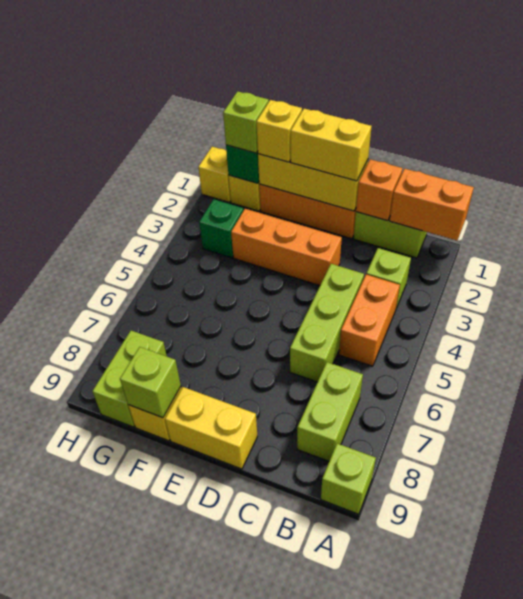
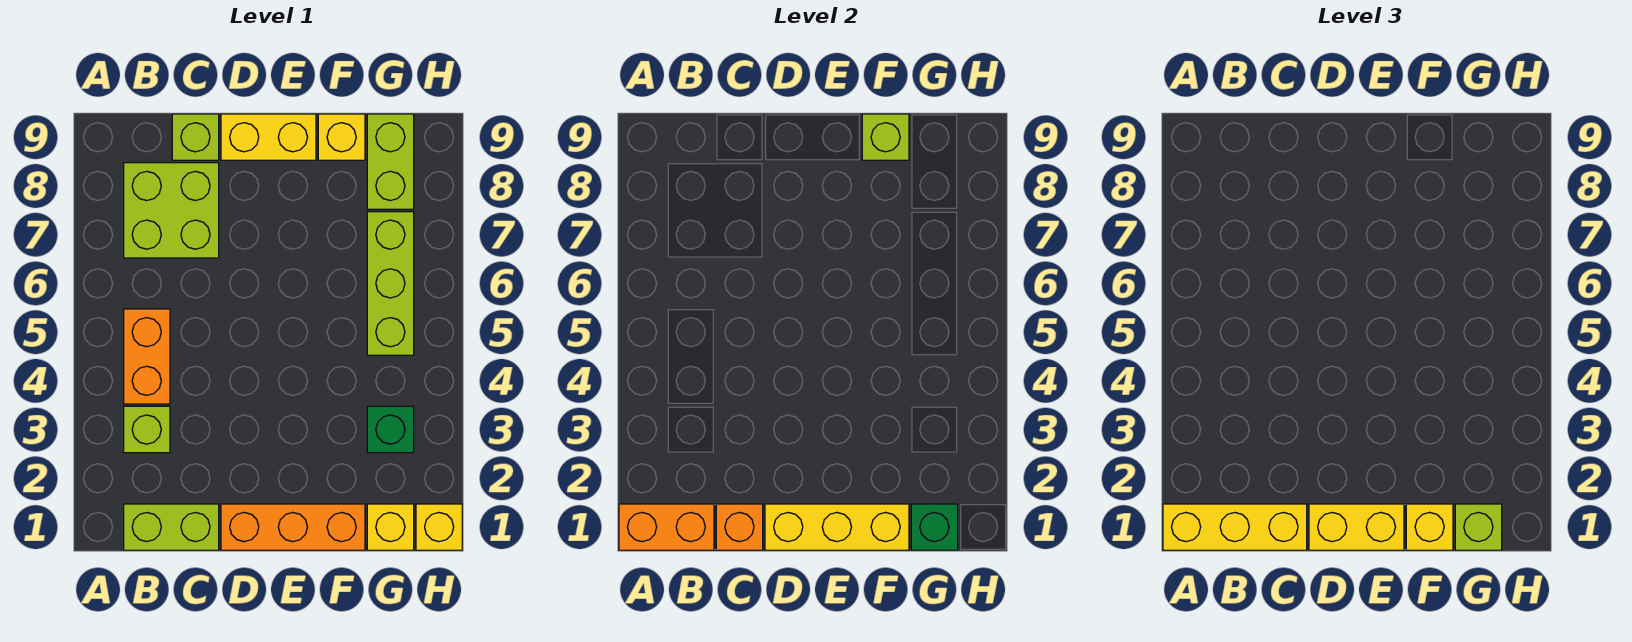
none -> yellow brick A1:C1 level 3
lime brick A9 level 1 -> lime brick C9 level 1
lime brick B7:B8 level 1 -> lime brick B7:C8 level 1
lime brick C4:C6 level 1 -> lime brick G5:G7 level 1
orange brick D3:F3 level 1 -> none

